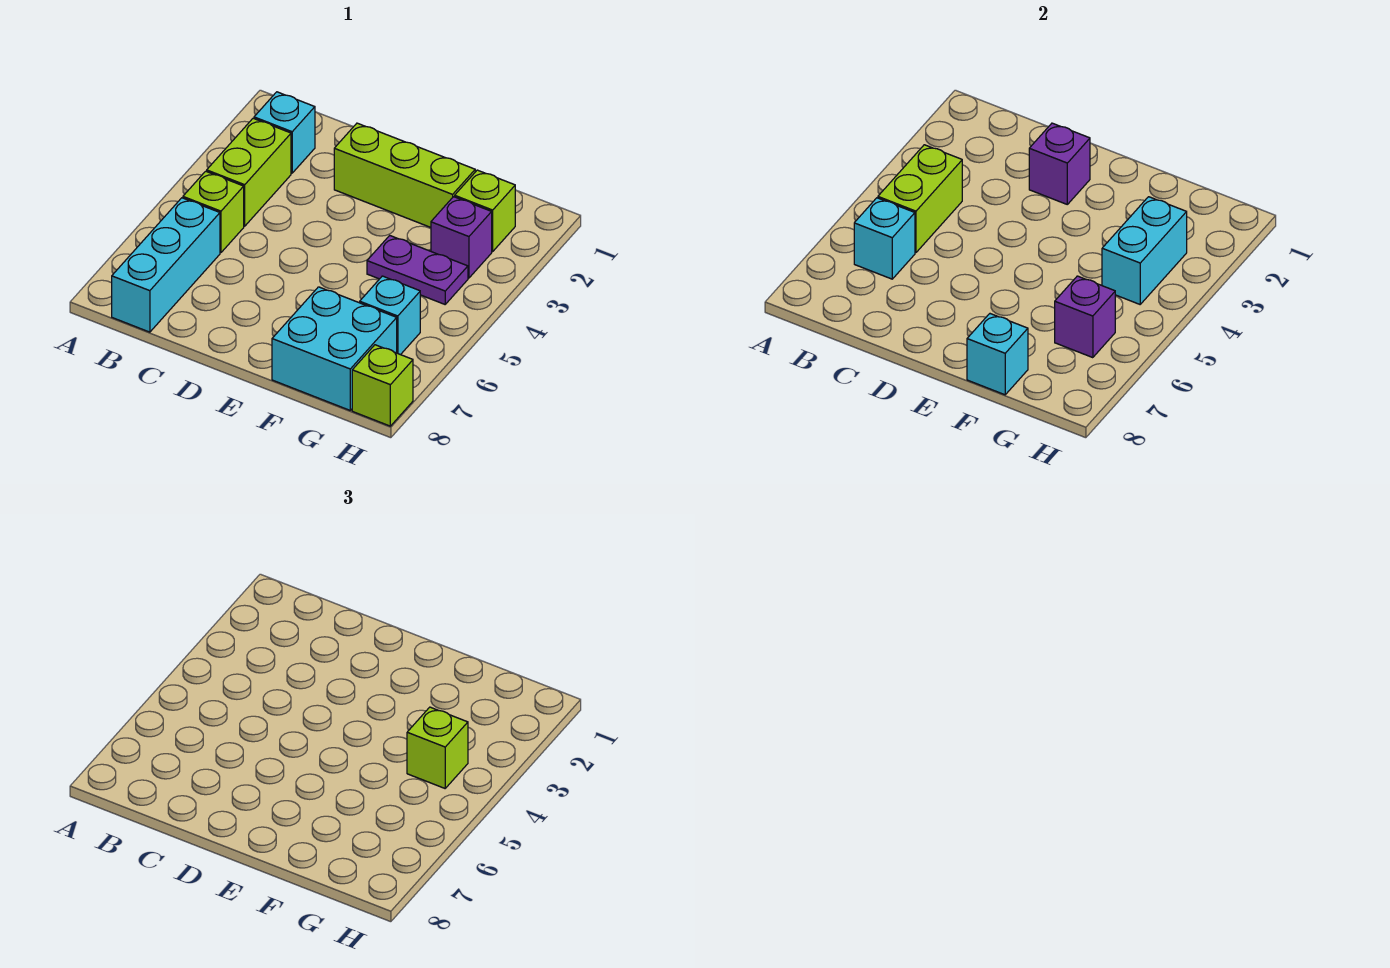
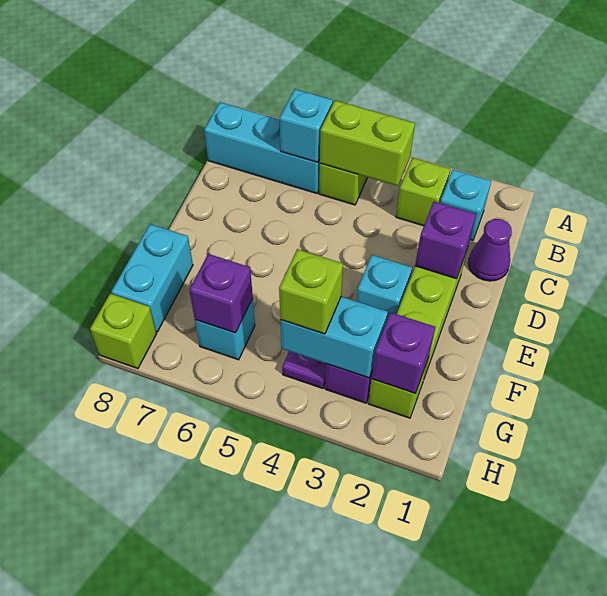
lime brick B3:B4 level 1 -> lime brick B3 level 1
none -> purple cone C1 level 1
cyan brick F7:G8 level 1 -> cyan brick F8:G8 level 1
cyan brick F8 level 2 -> cyan brick E3 level 1
none -> purple brick G2 level 2

